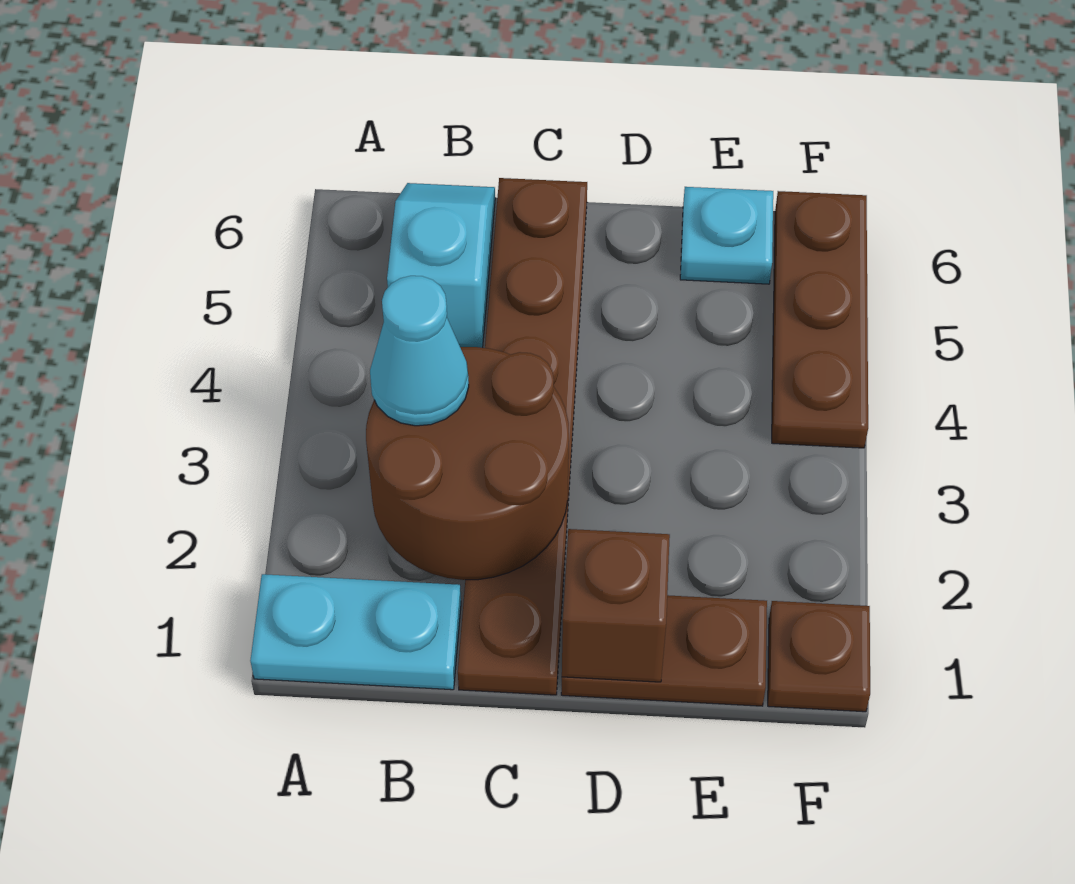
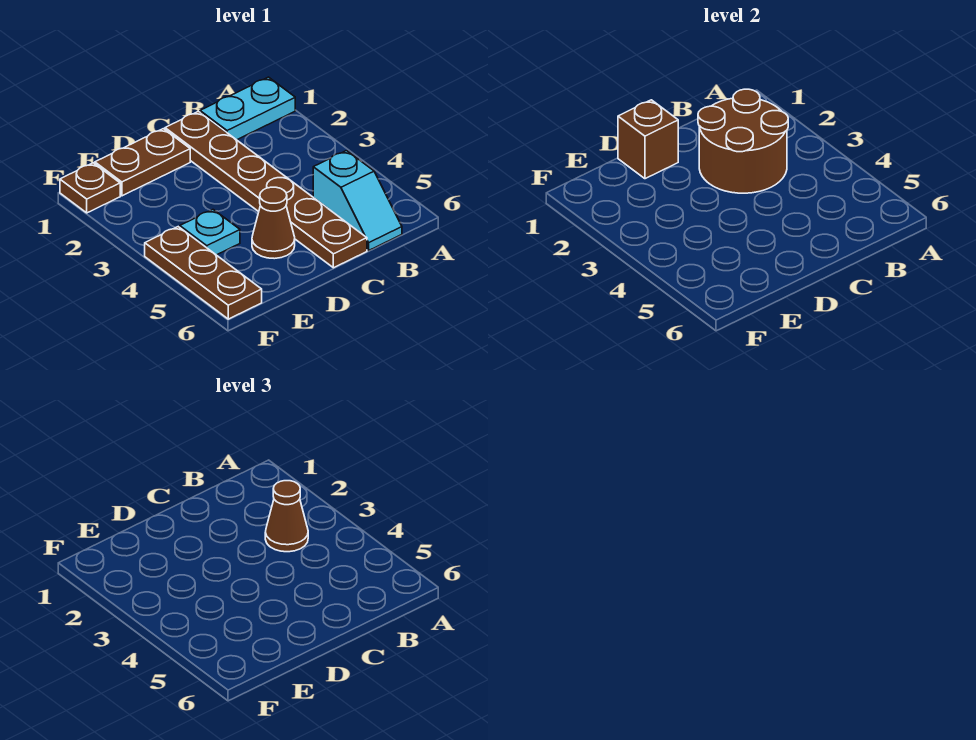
cyan cone B3 level 3 -> brown cone B3 level 3
none -> brown cone D5 level 1
cyan plate E6 level 1 -> cyan plate E4 level 1

